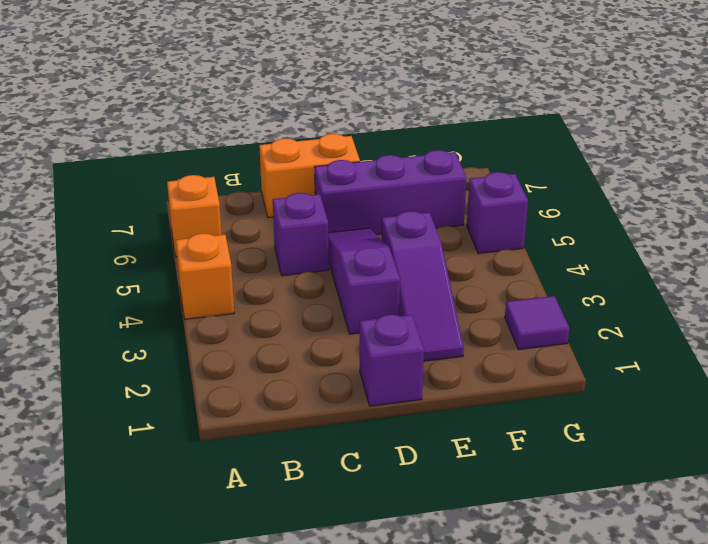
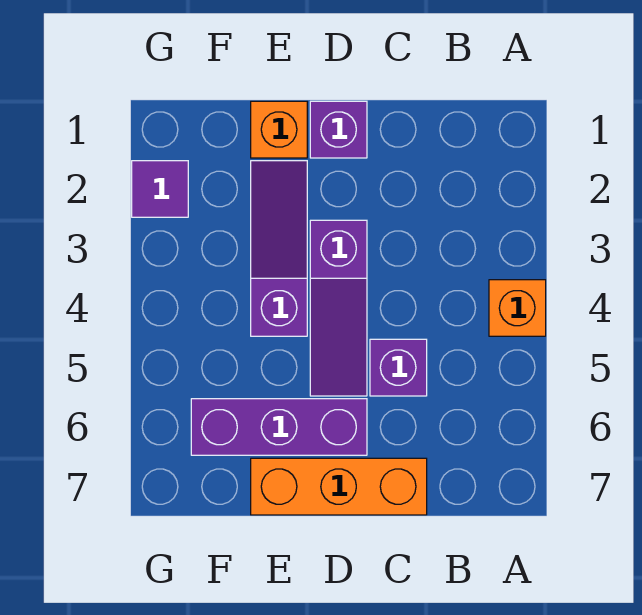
orange brick A6 level 1 -> orange brick E1 level 1
orange brick C7:D7 level 1 -> orange brick C7:E7 level 1
purple brick G5 level 1 -> none

